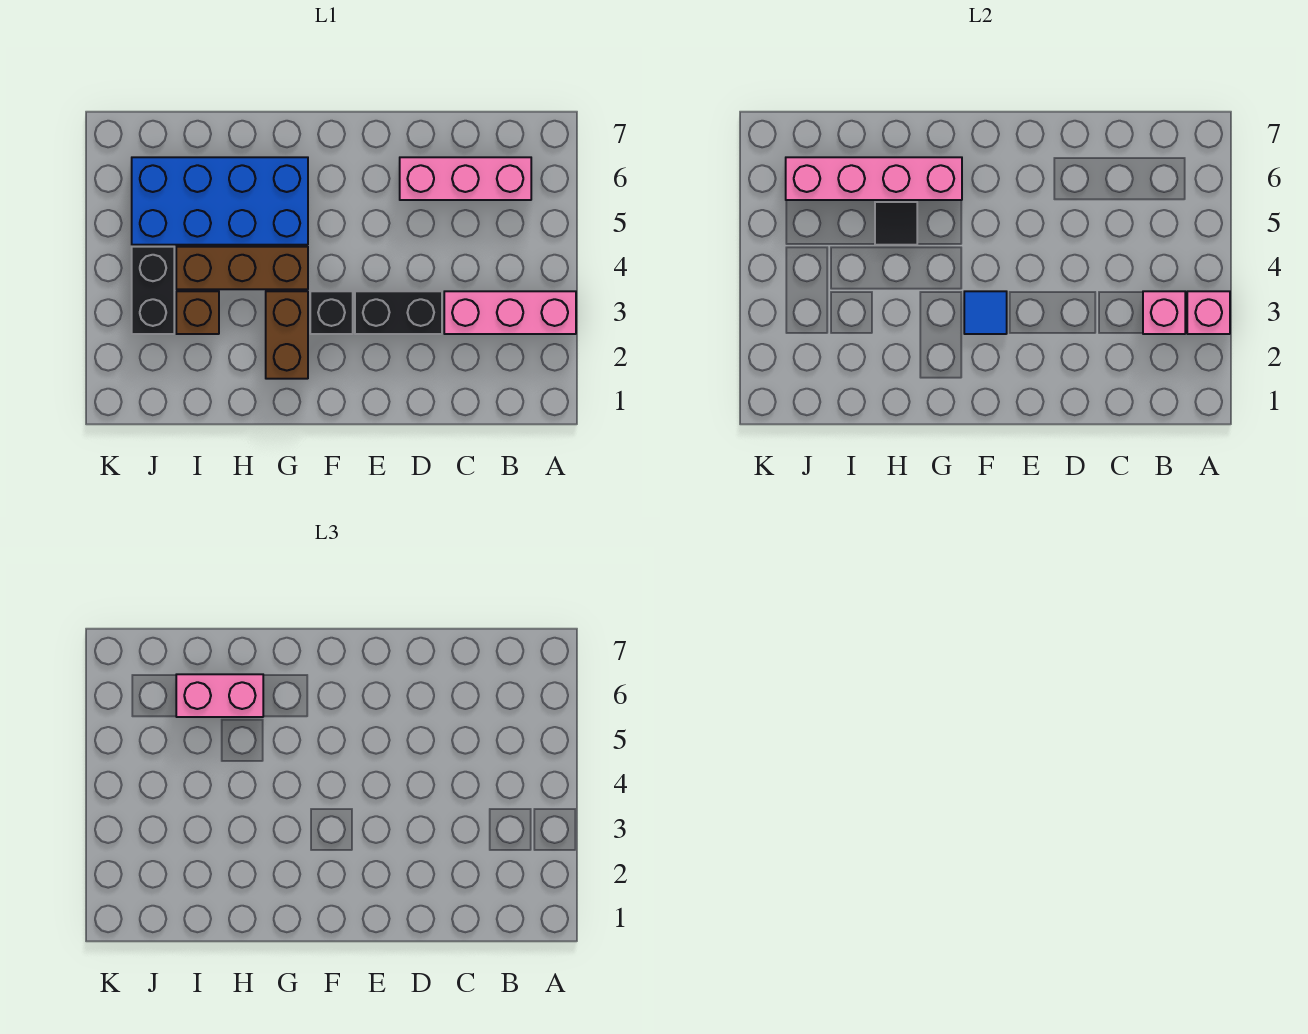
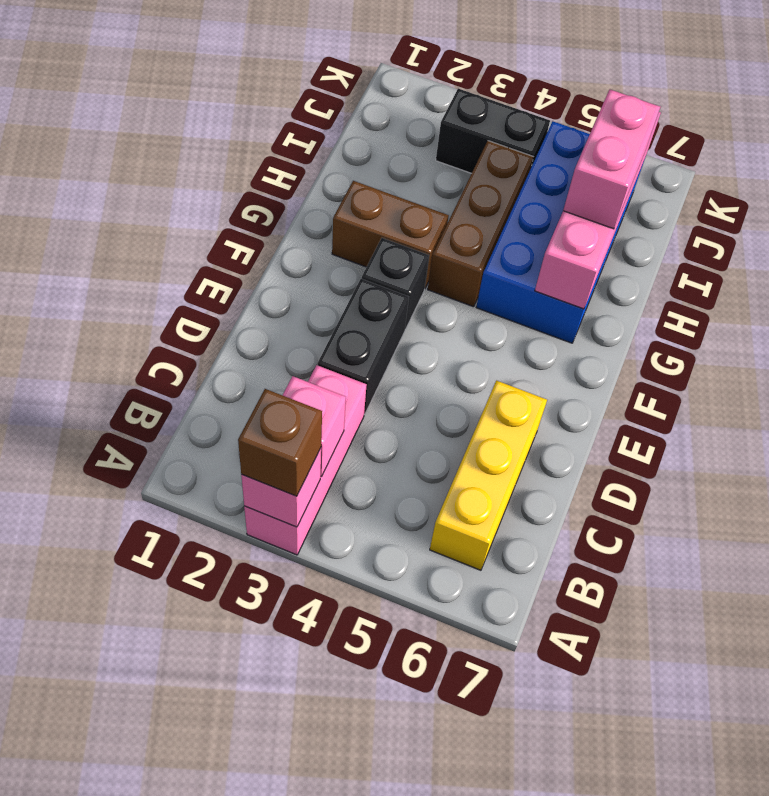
pink brick B6:D6 level 1 -> yellow brick B6:D6 level 1
blue tile F3 level 2 -> none
black tile H5 level 2 -> none
brown brick I3 level 1 -> brown brick A3 level 3

